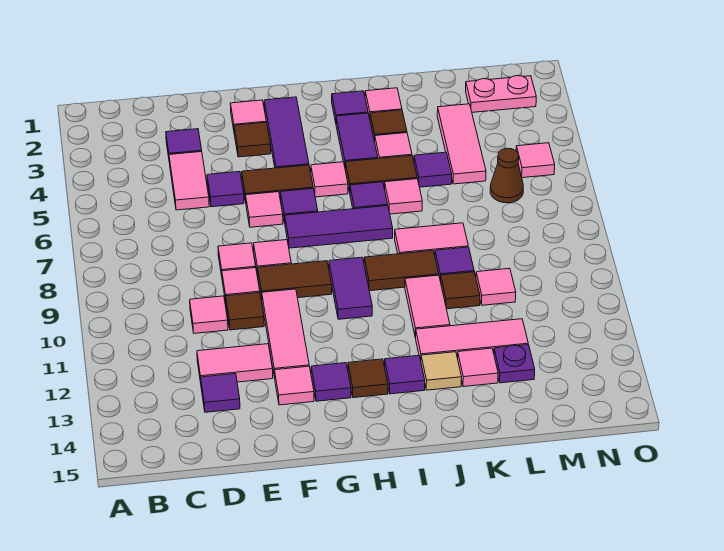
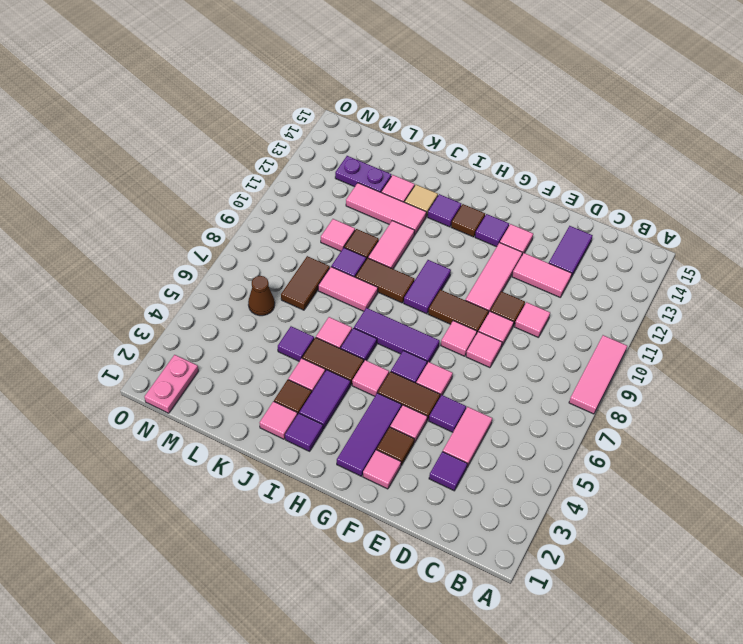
purple tile D13 level 1 -> purple tile D13:D14 level 1
pink tile L3:L5 level 1 -> pink tile A8:A10 level 1
none -> brown tile L7:L8 level 1
purple plate L13 level 1 -> purple plate L13:M13 level 1
pink plate M2:N2 level 1 -> pink plate N1:N2 level 1
pink tile N5 level 1 -> pink tile F4 level 1

